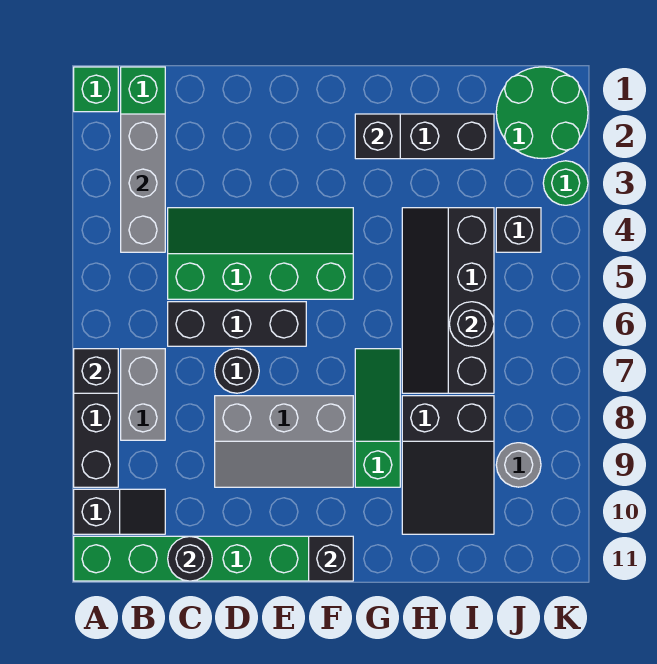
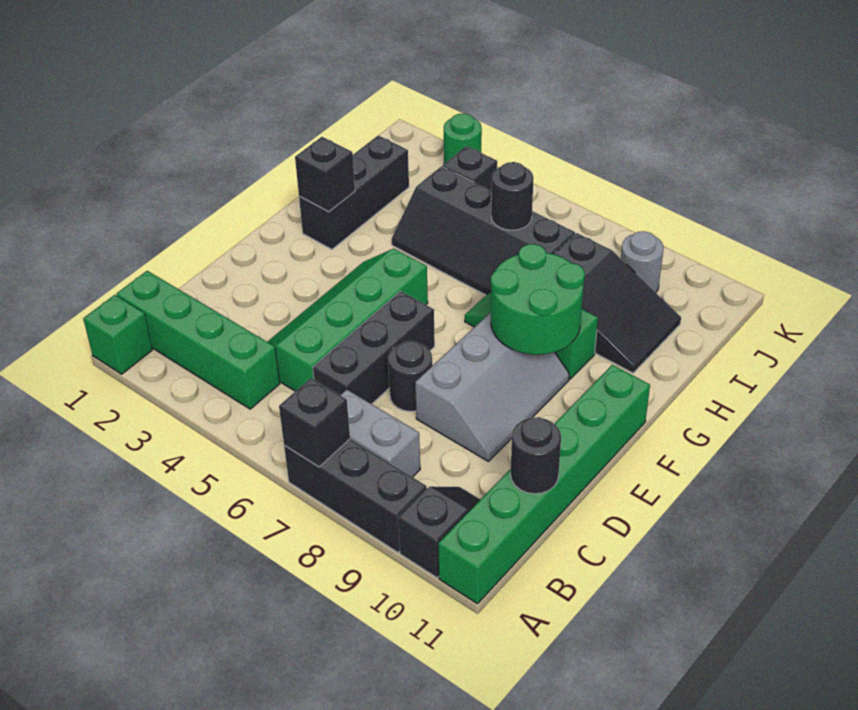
grey brick B2:B4 level 2 -> none
black brick F11 level 2 -> none
green round brick J1:K2 level 1 -> green round brick F8:G9 level 2

